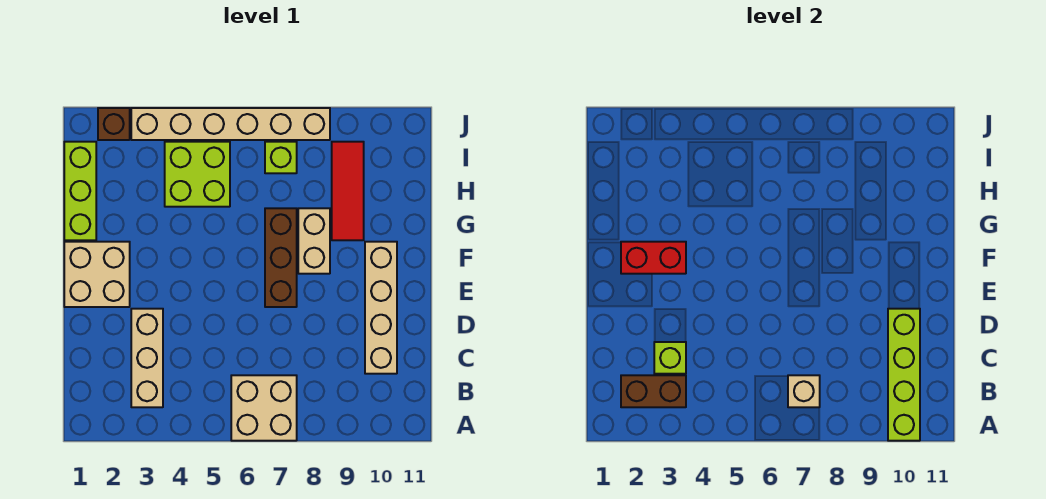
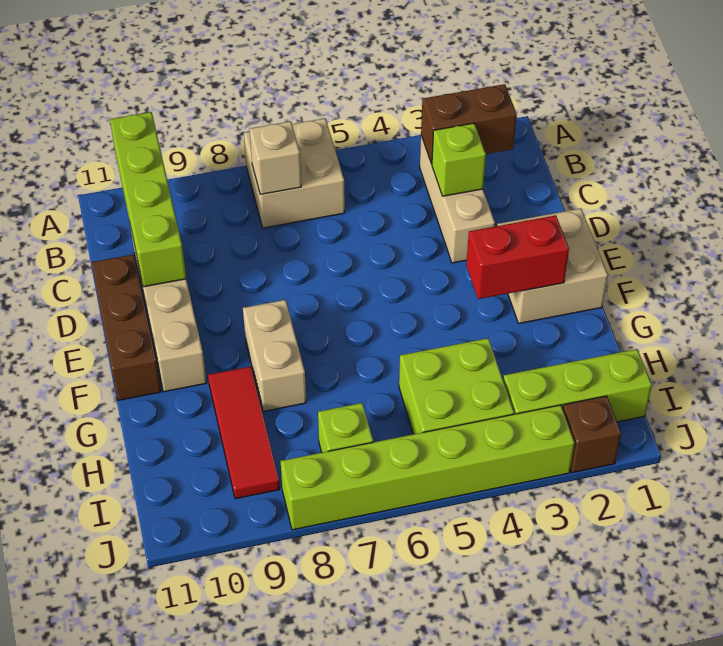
brown brick E7:G7 level 1 -> brown brick D11:F11 level 1
lime brick G1:I1 level 1 -> lime brick I1:I3 level 1
tan brick J3:J8 level 1 -> lime brick J3:J8 level 1

